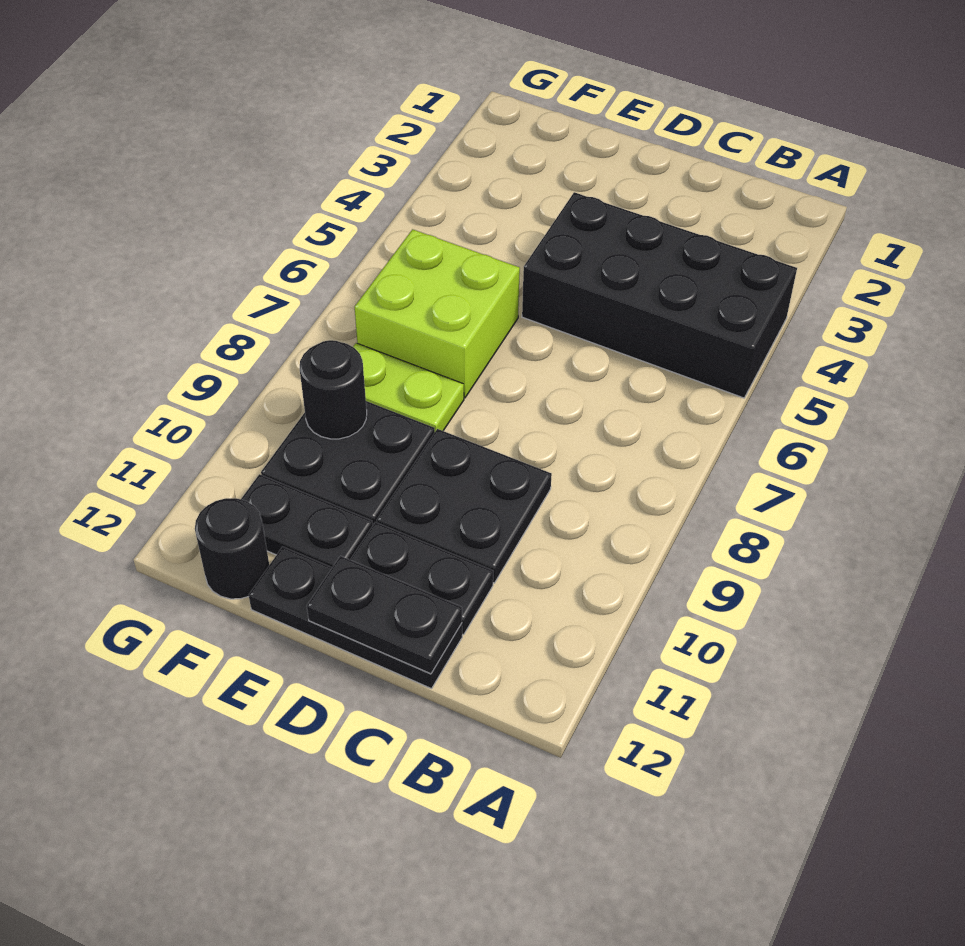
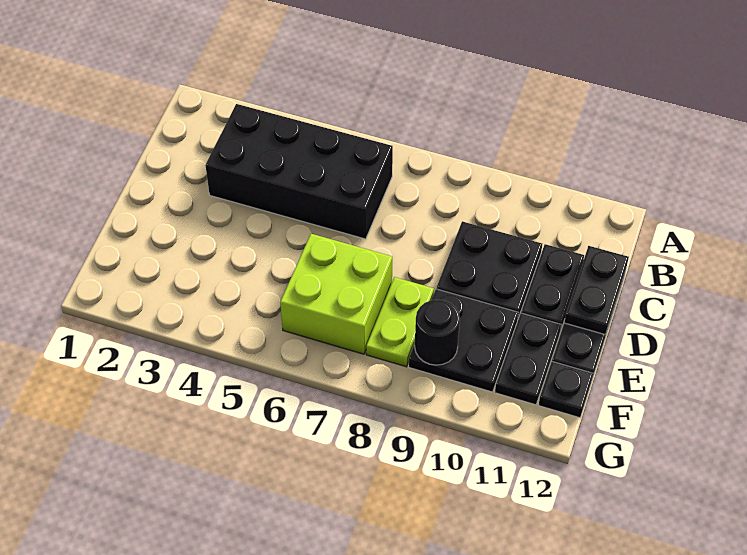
black brick A4:D5 level 1 -> black brick B3:C6 level 1
black round brick F12 level 1 -> black plate F12 level 1

